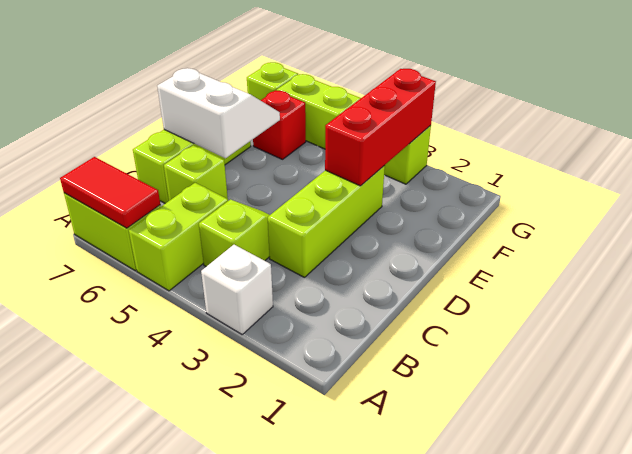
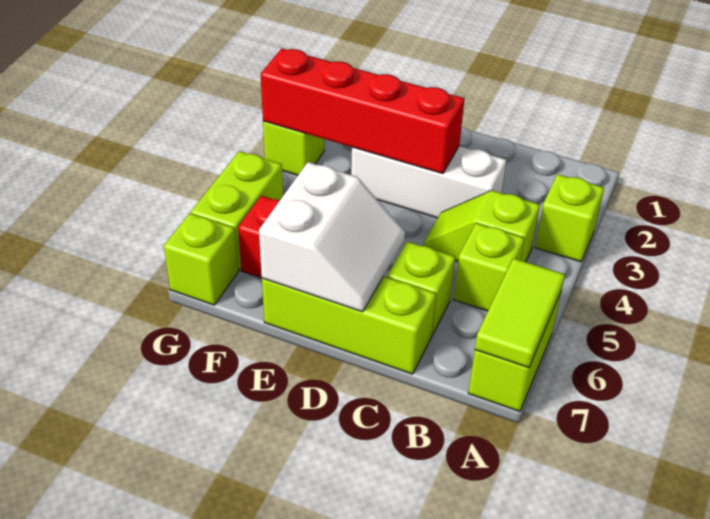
white brick A3 level 1 -> lime brick A3 level 1
lime brick A5:B5 level 1 -> lime brick B5 level 1
red tile A6:A7 level 2 -> lime tile A6:A7 level 2
lime brick C3:E3 level 1 -> white brick C3:E3 level 1
white slope D6:E7 level 2 top D -> white slope D6:E7 level 2 top E
red brick E3:G3 level 2 -> red brick D3:G3 level 2

